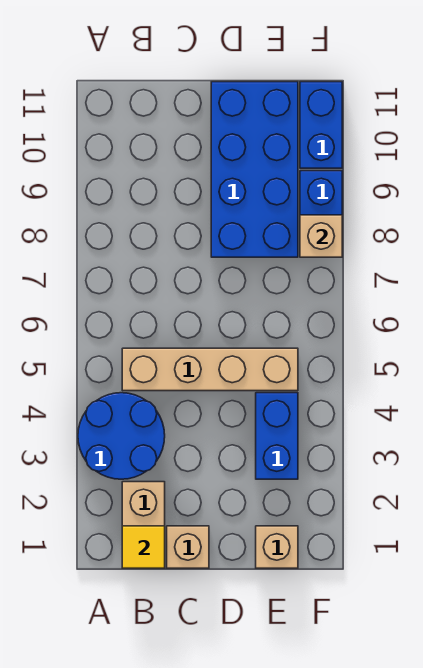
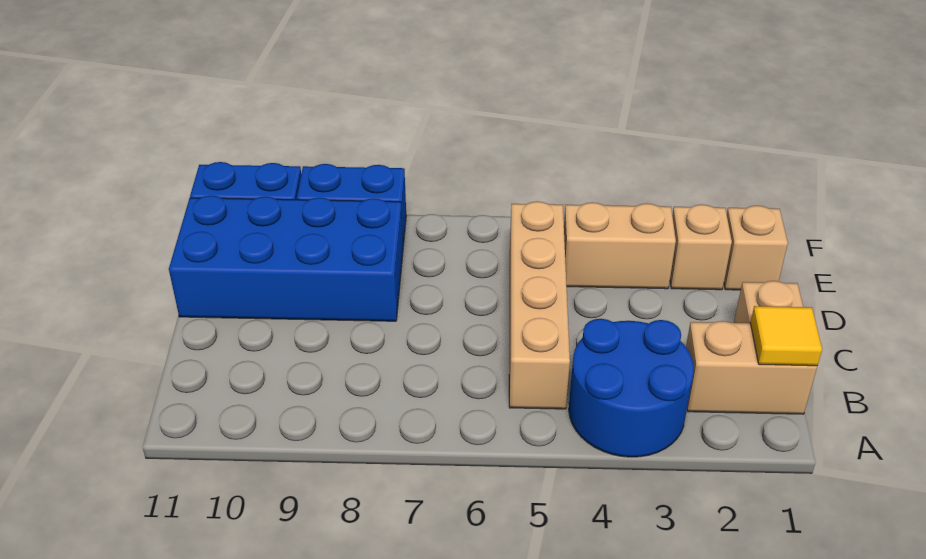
blue brick E3:E4 level 1 -> tan brick E3:E4 level 1
tan brick F8 level 2 -> tan brick E2 level 1

